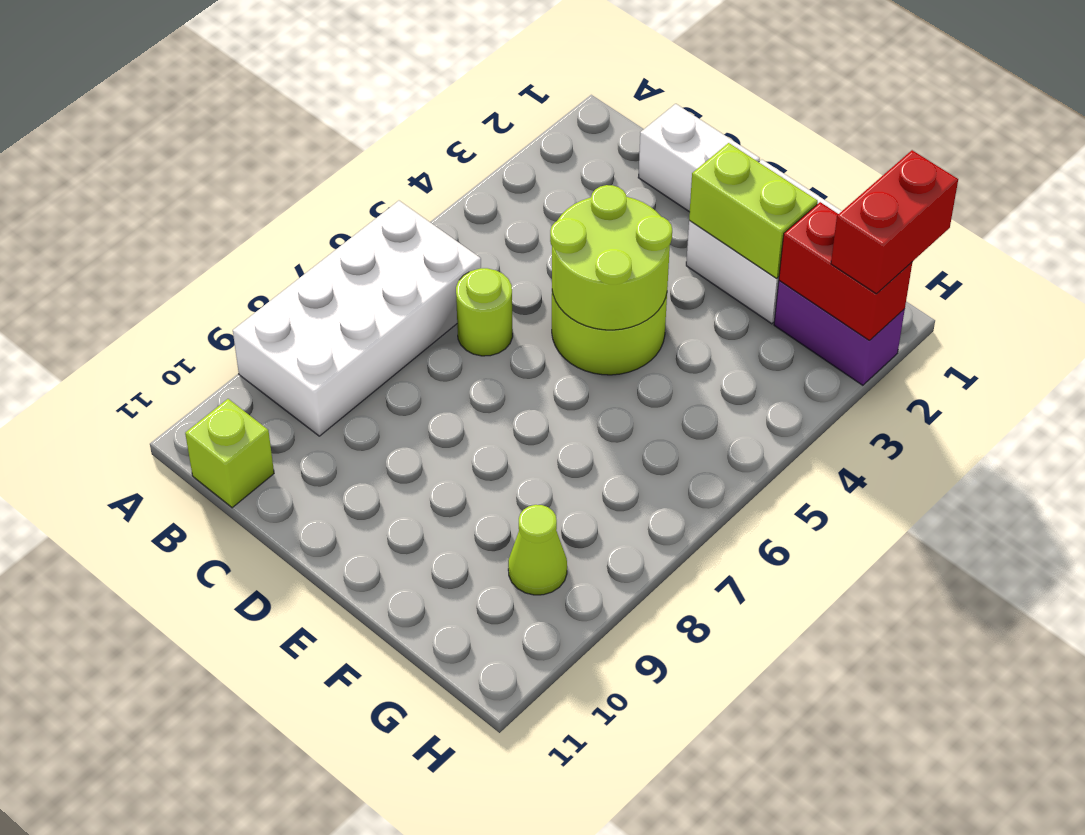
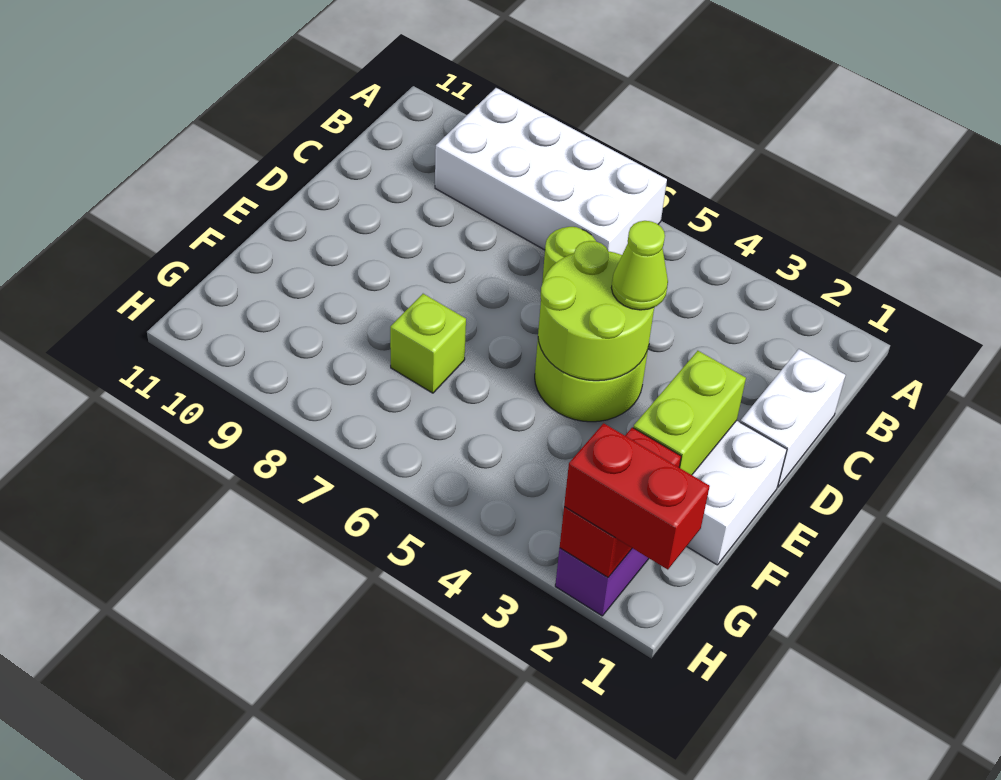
lime brick B11 level 1 -> lime brick F7 level 1
lime cone G9 level 1 -> lime cone D4 level 3

